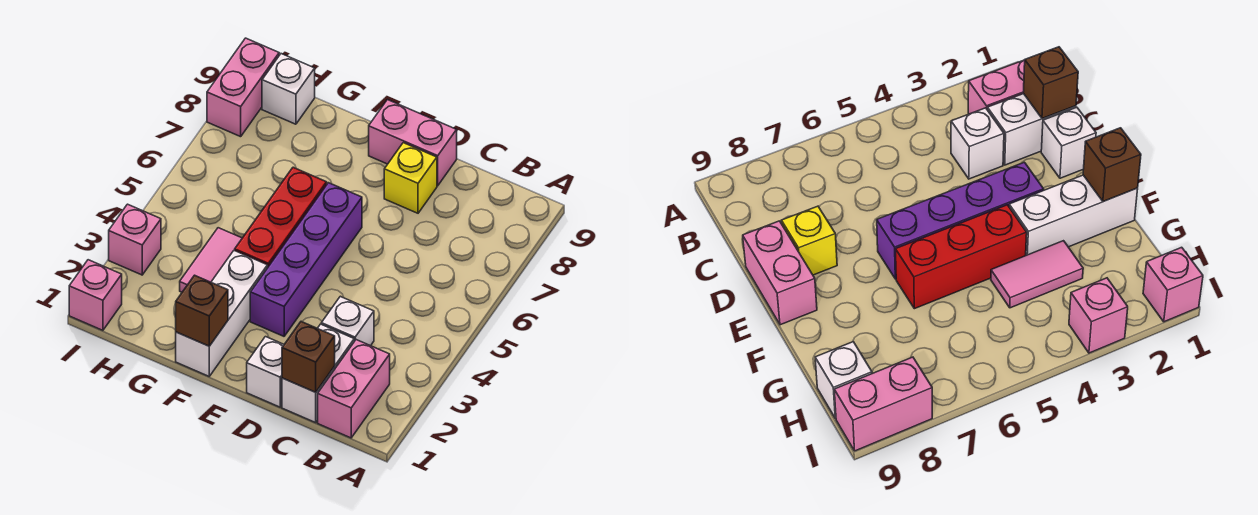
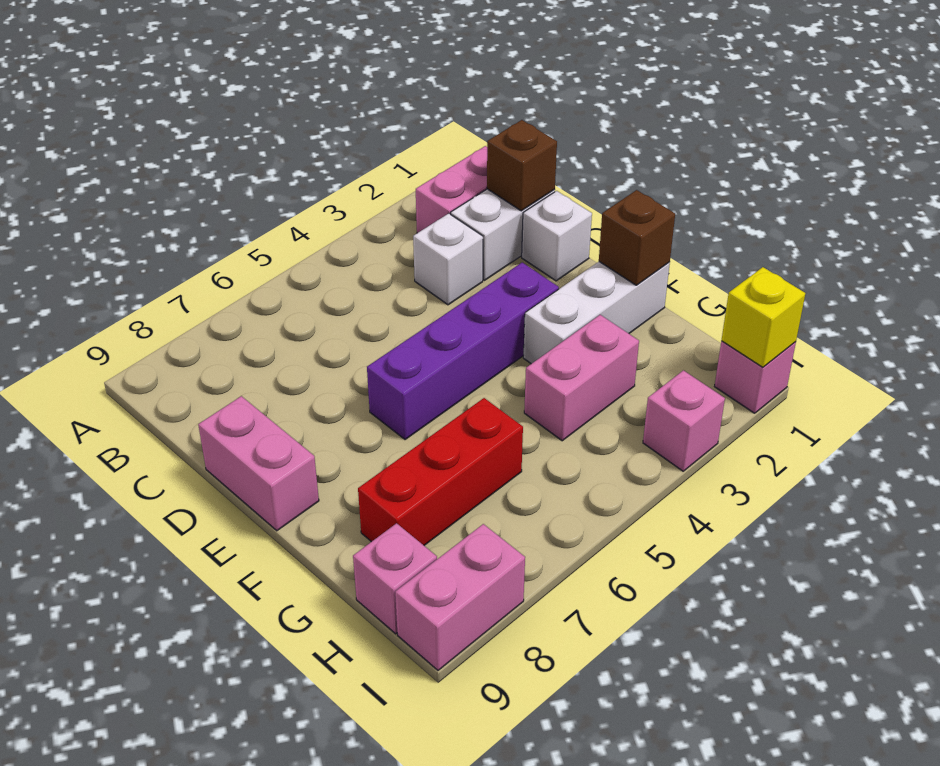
yellow brick D8 level 1 -> yellow brick I1 level 2
red brick F4:F6 level 1 -> red brick G6:G8 level 1
pink tile G3:G4 level 1 -> pink brick G3:G4 level 1
white brick H9 level 1 -> pink brick H9 level 1

